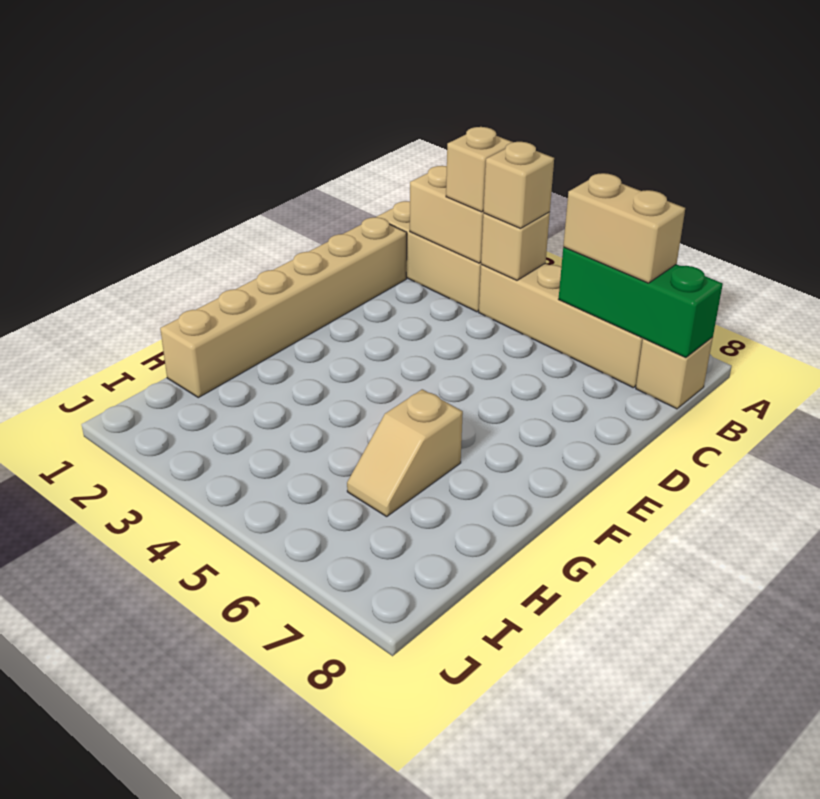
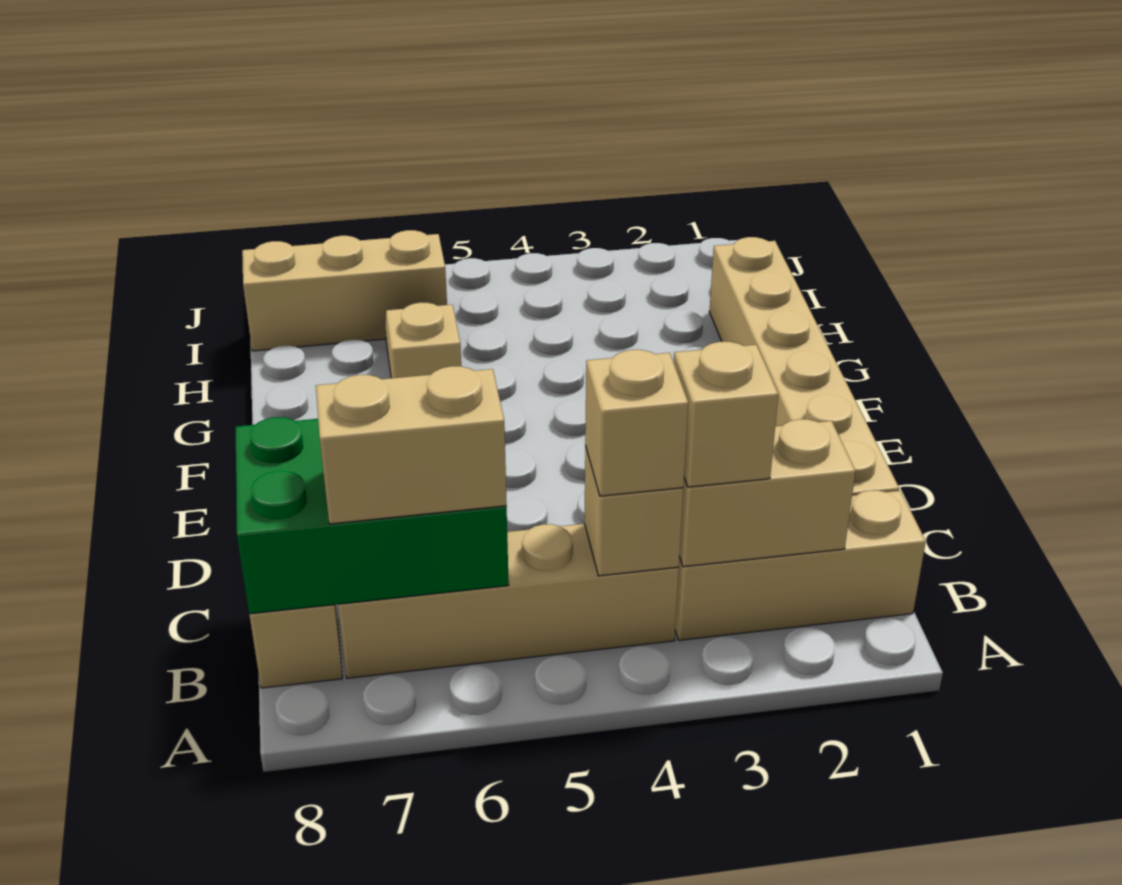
green brick B6:B8 level 2 -> green brick B6:C8 level 2
none -> tan brick I6:I8 level 1

